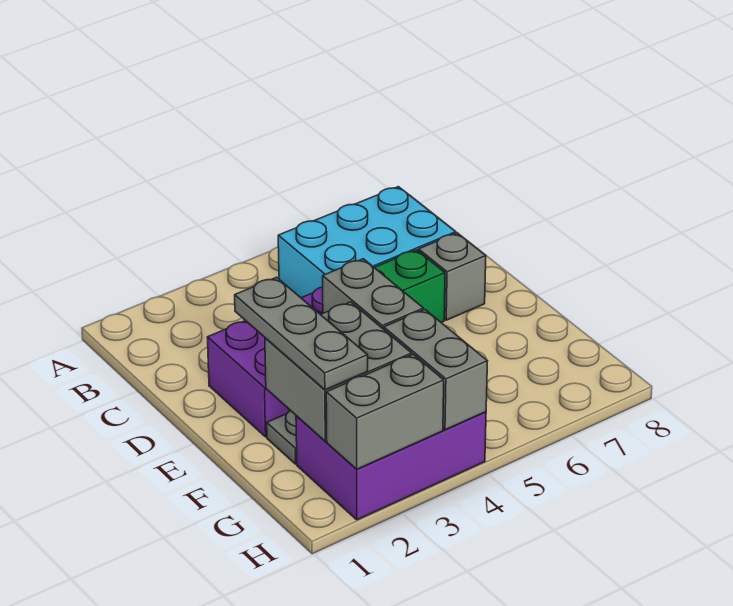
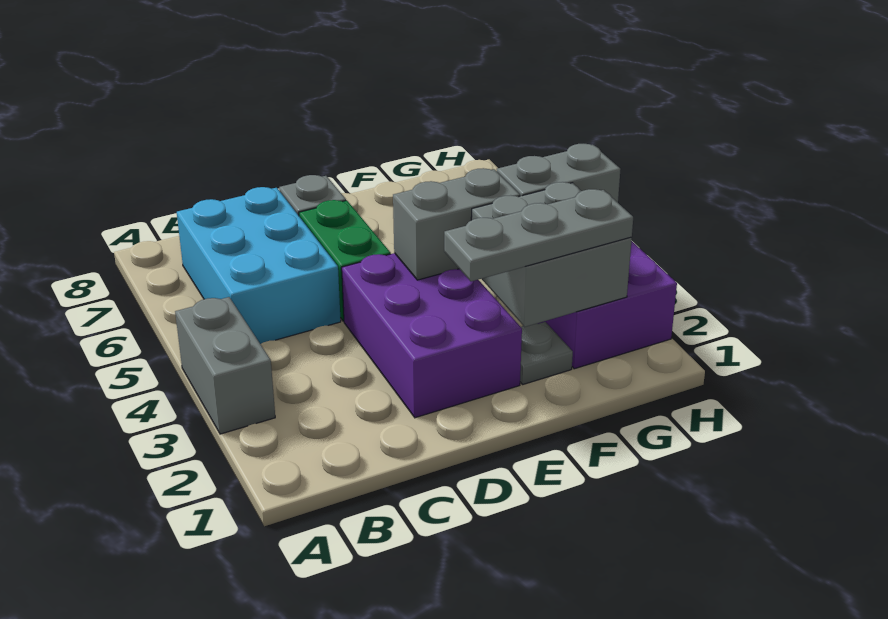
grey brick H2:H3 level 2 -> grey brick A3:A4 level 1

